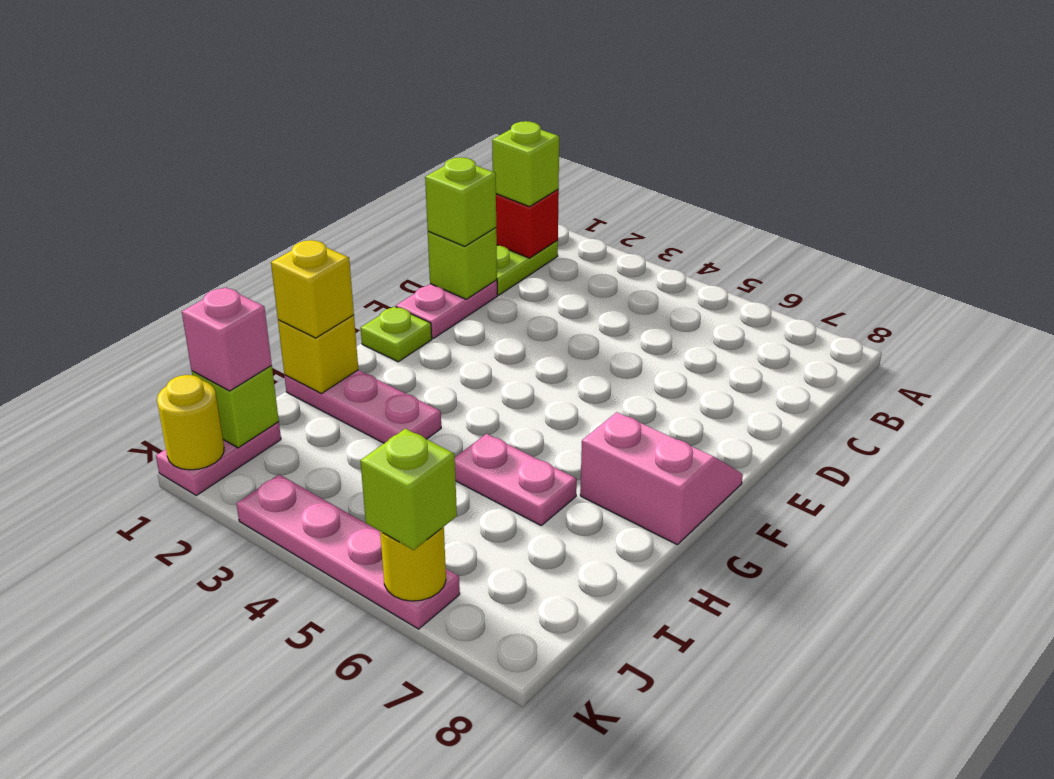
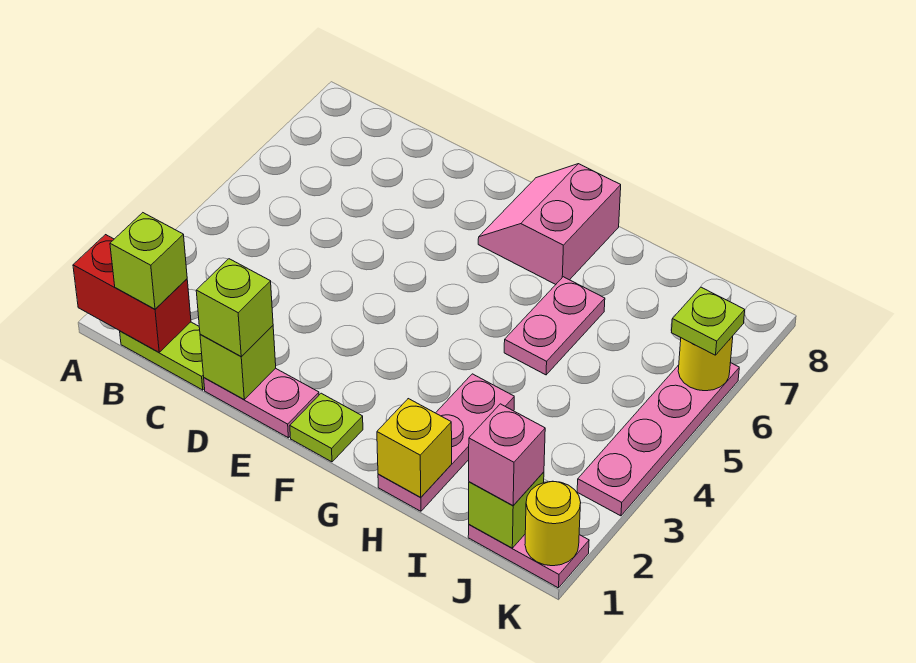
red brick B1 level 2 -> red brick A1:B1 level 2
yellow brick H1 level 3 -> none
lime brick K6 level 3 -> lime plate K6 level 3

